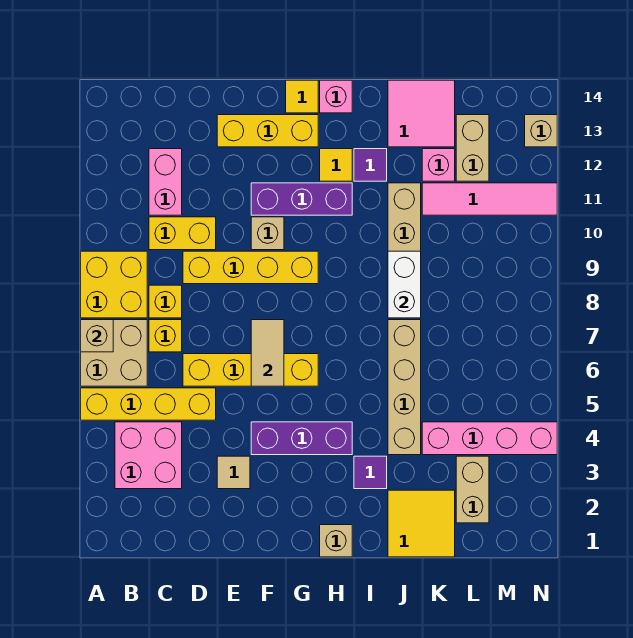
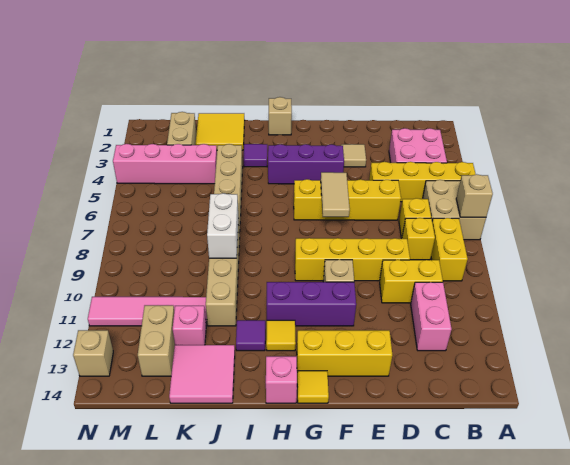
yellow brick A8:B9 level 1 -> yellow brick B8:B9 level 1

